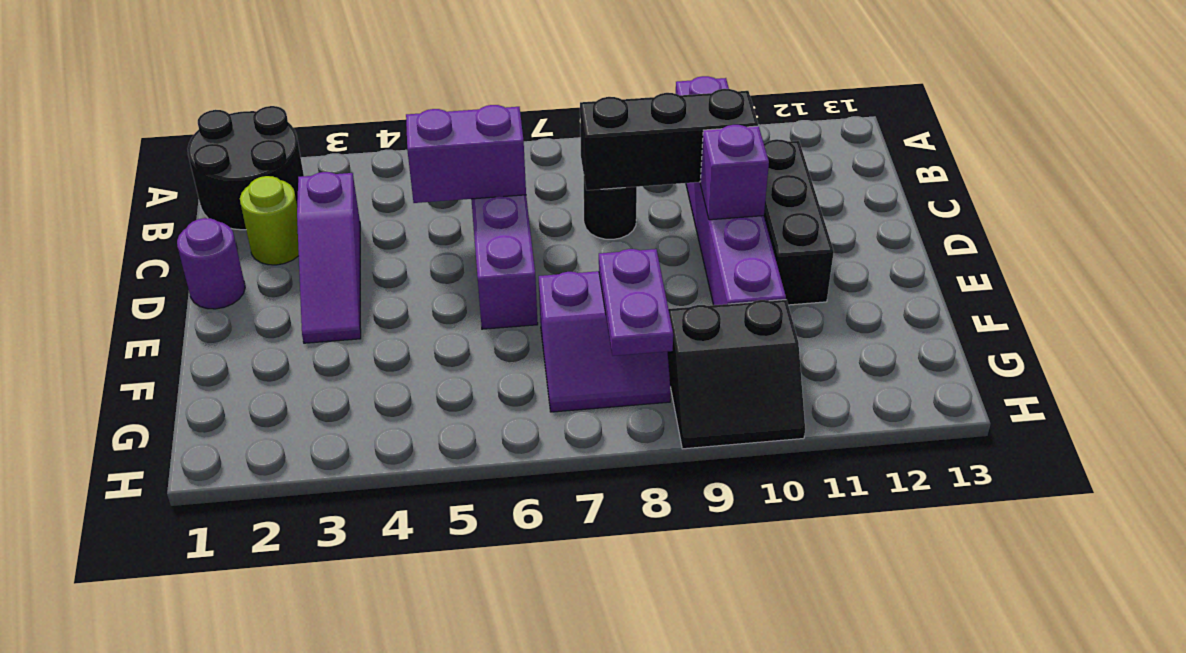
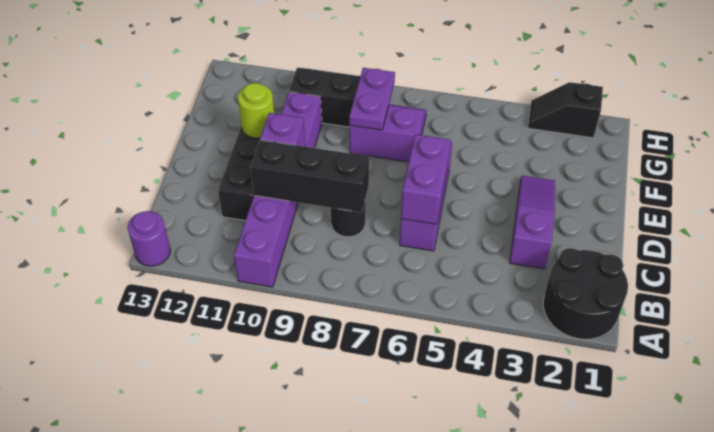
lime round brick C2 level 1 -> lime round brick E11 level 2
purple brick C5:C6 level 2 -> purple brick C6:D6 level 2
purple round brick D1 level 1 -> purple round brick A13 level 1
none -> black slope H2:H3 level 1 top 2

